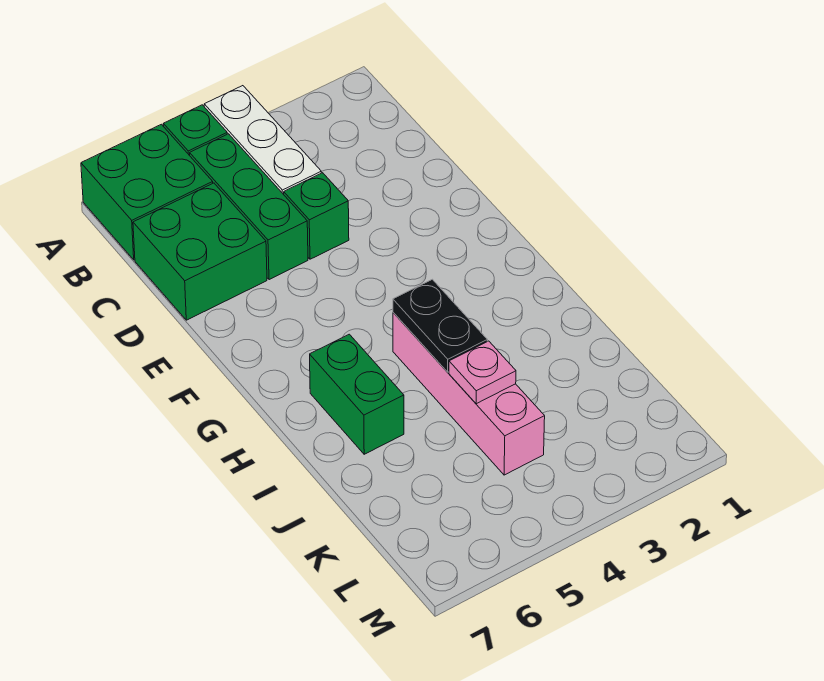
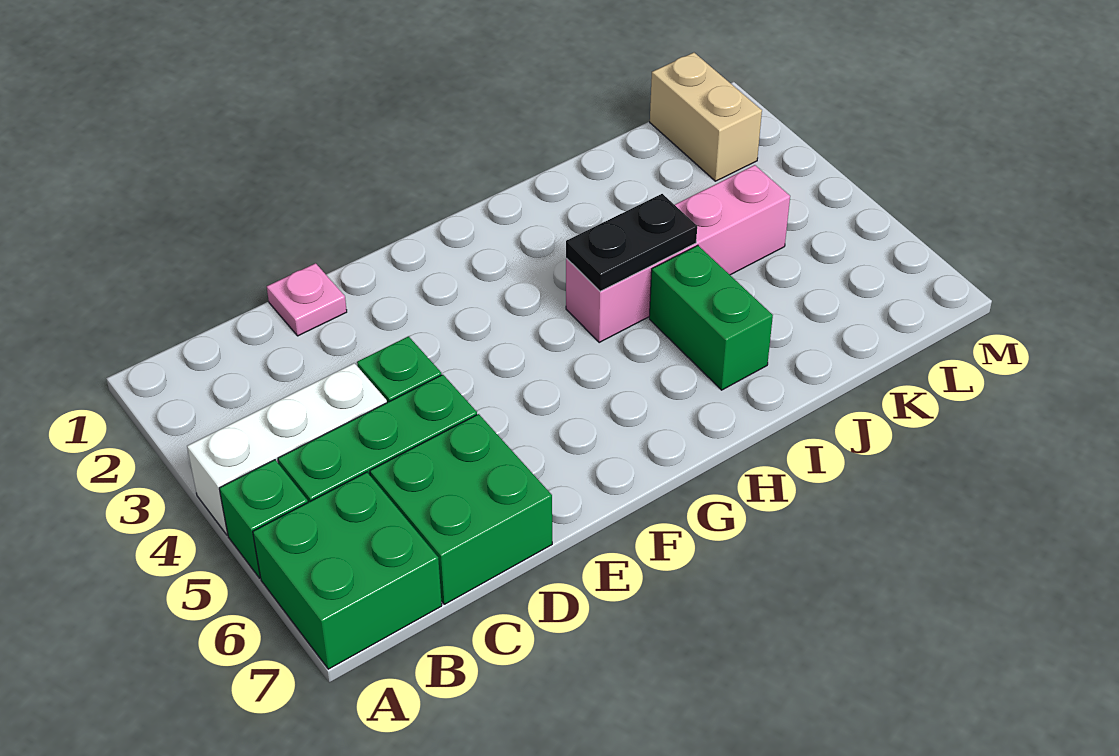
green brick H6:I6 level 1 -> green brick I5:I6 level 1
pink plate J4 level 2 -> pink plate D1 level 1
none -> tan brick L1:L2 level 1

